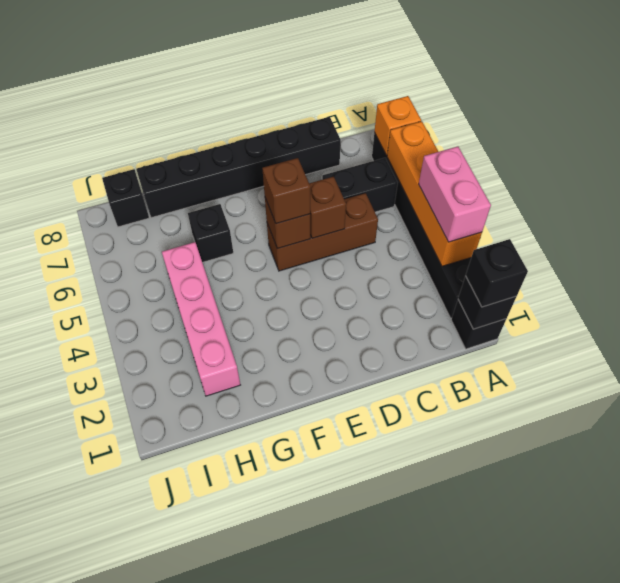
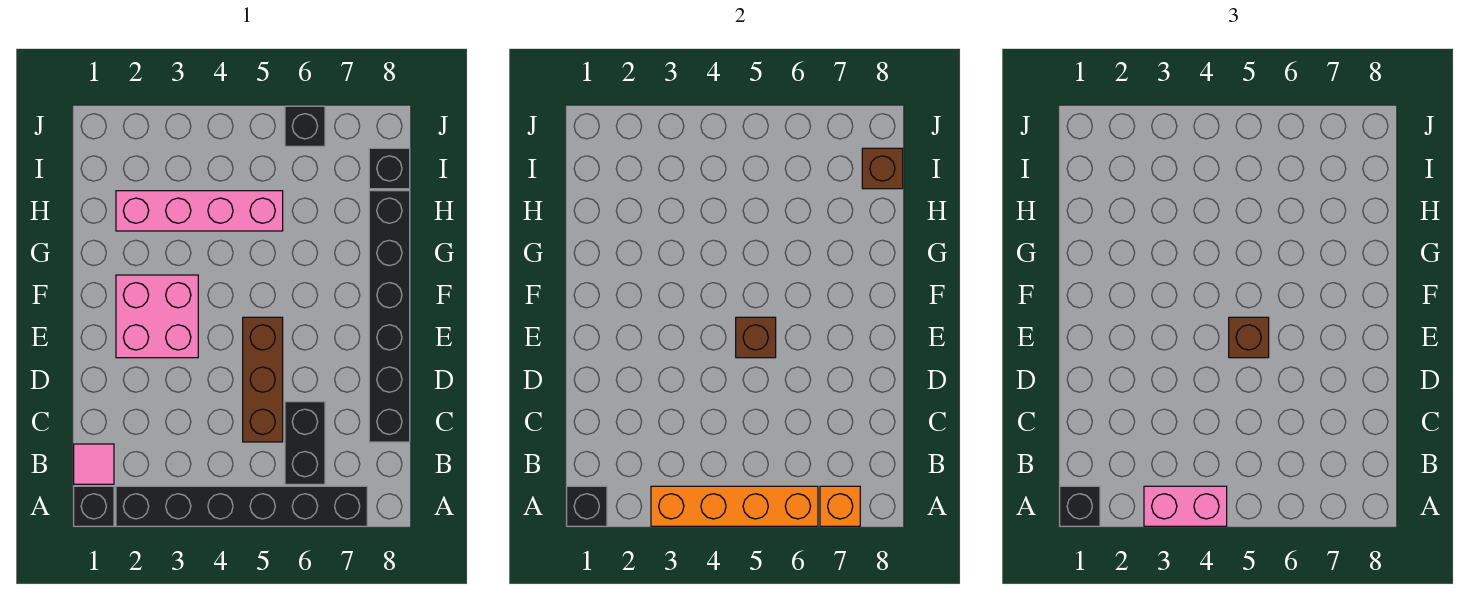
none -> pink tile B1 level 1
brown brick D5 level 2 -> brown brick I8 level 2
none -> pink brick E2:F3 level 1
black brick G6 level 1 -> black brick J6 level 1

